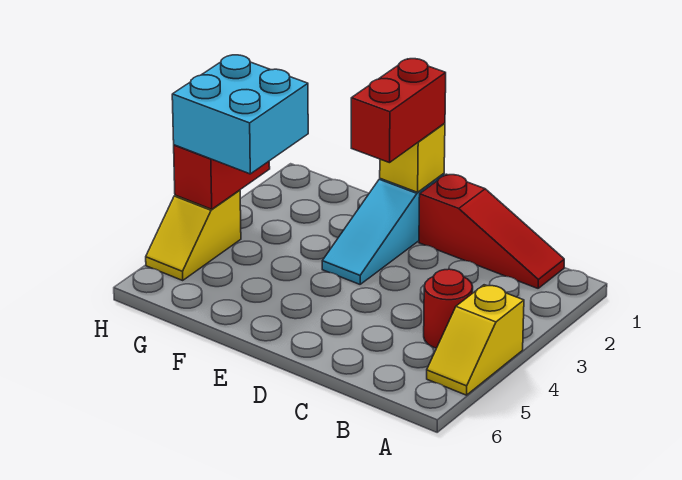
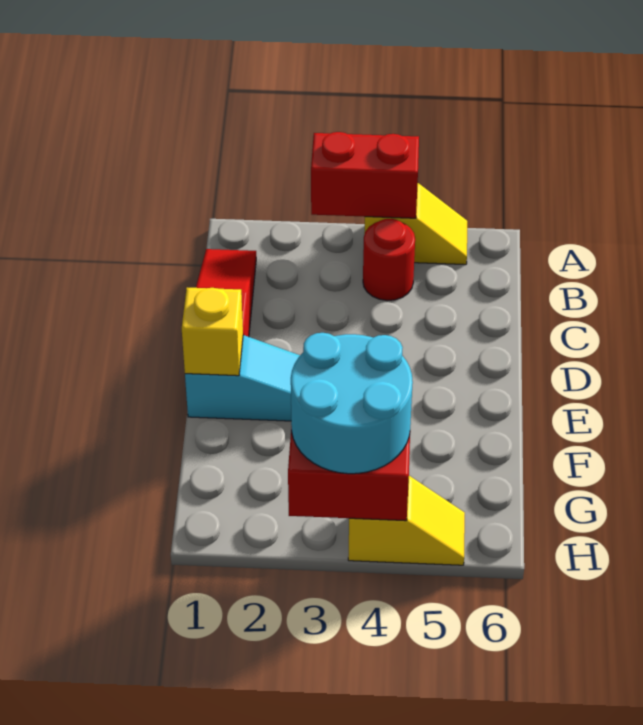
red brick E1:E2 level 3 -> red brick A3:A4 level 2
cyan brick G3:H4 level 3 -> cyan round brick G3:H4 level 3

